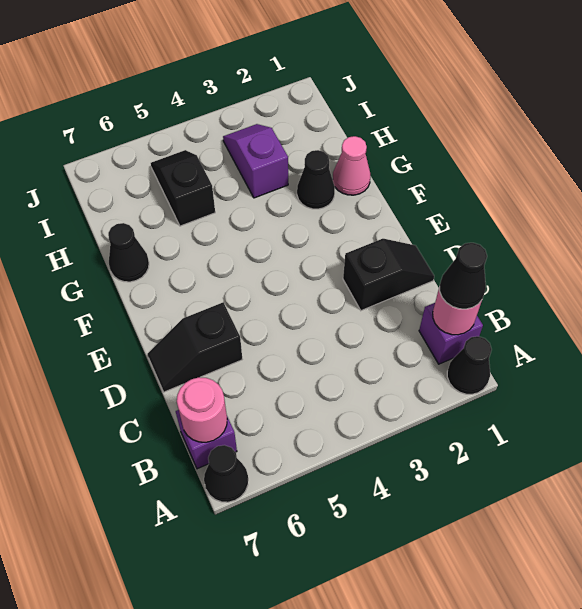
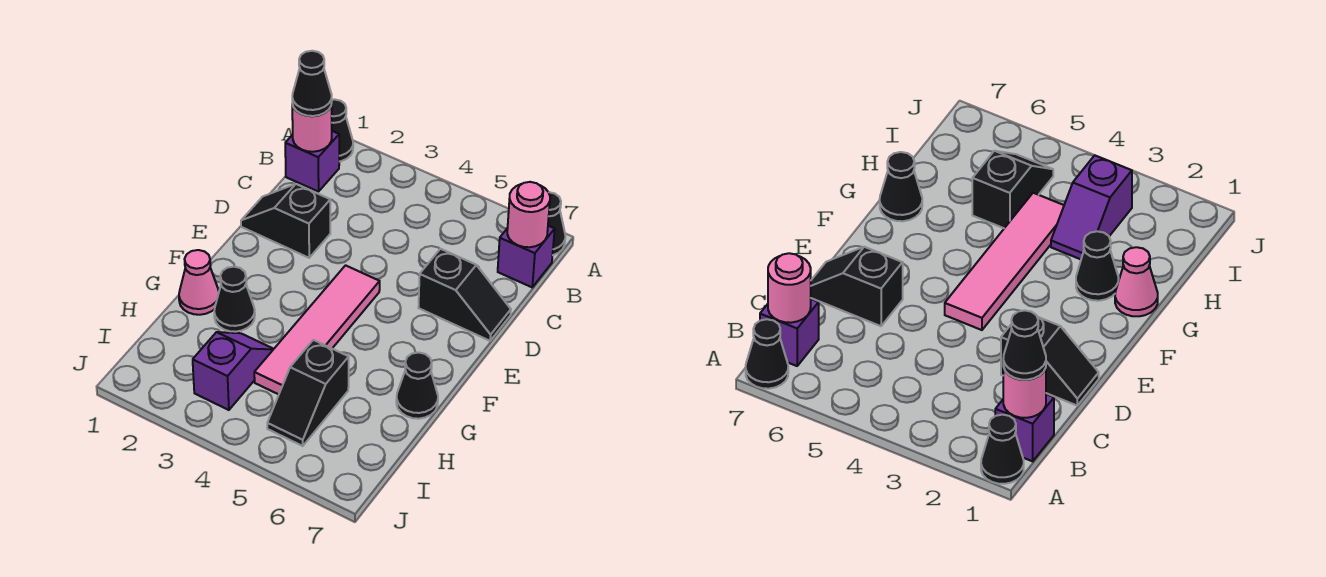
none -> pink tile E4:H4 level 1
purple slope H3:I3 level 1 top H -> purple slope H3:I3 level 1 top I

